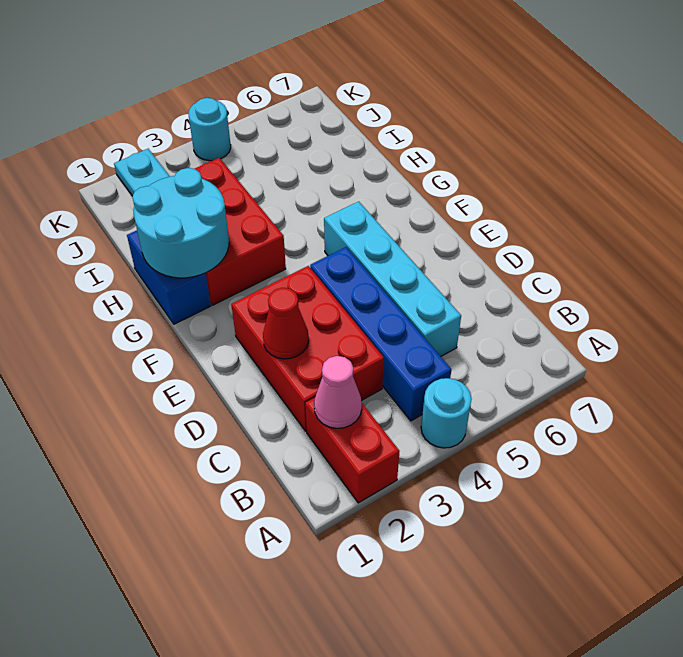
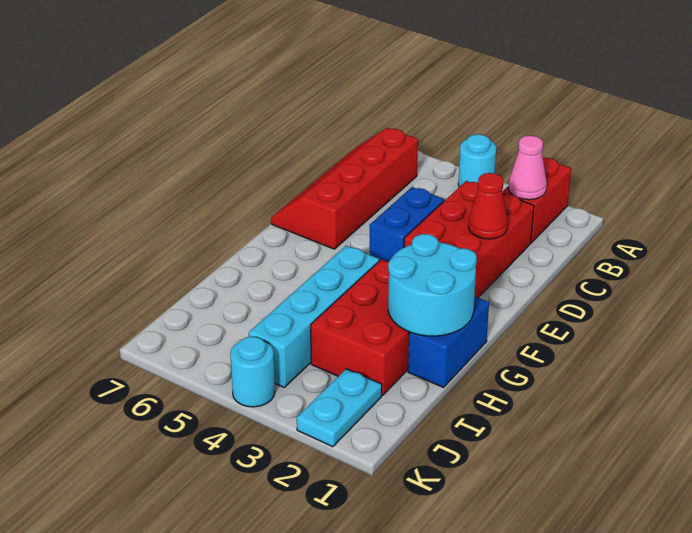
blue brick B4:E4 level 1 -> blue brick D4:E4 level 1
none -> red slope B6:E7 level 1 top 6
cyan brick C5:F5 level 1 -> cyan brick G4:J4 level 1

